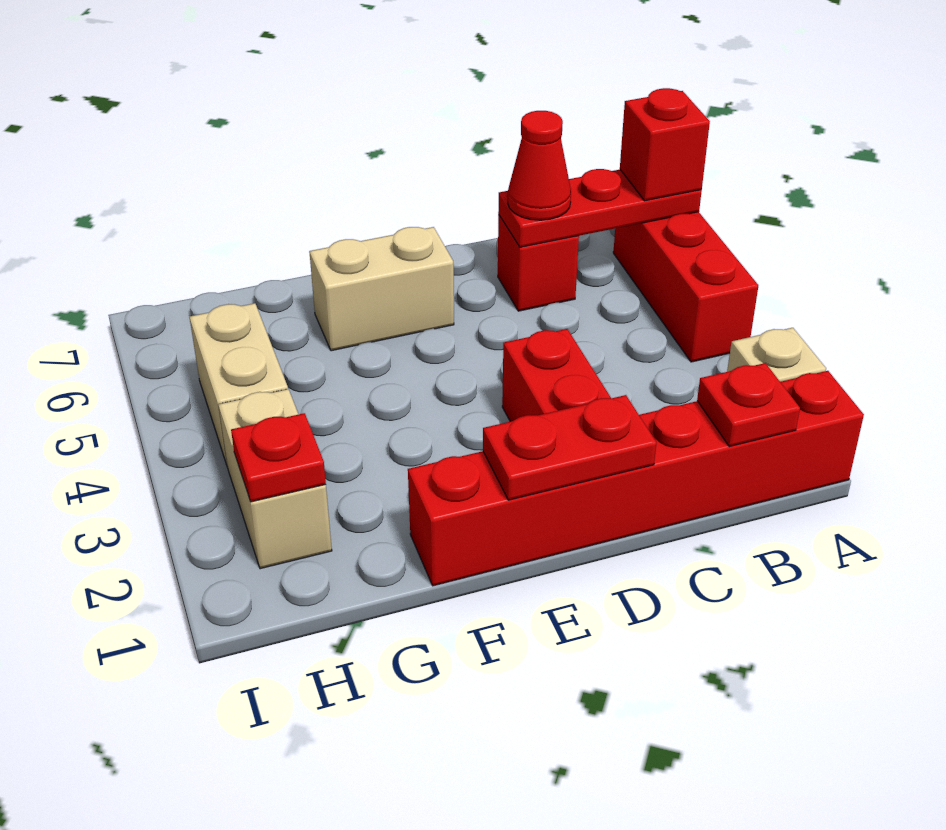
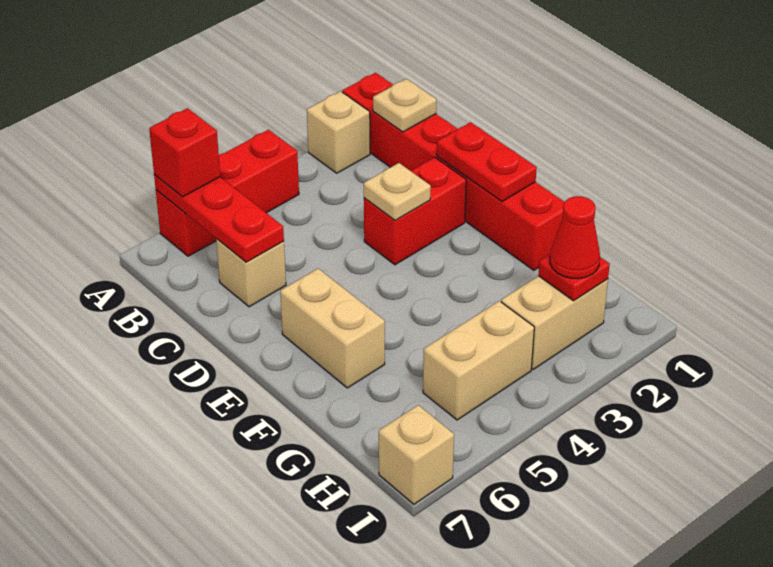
red plate B1 level 2 -> tan plate B1 level 2
red brick C6 level 1 -> tan brick C6 level 1
red cone C6 level 3 -> red cone H2 level 3
none -> tan plate D3 level 2
none -> tan brick I7 level 1

